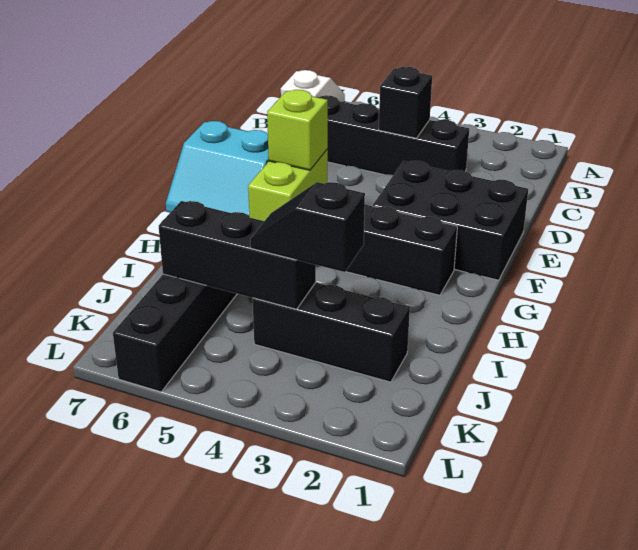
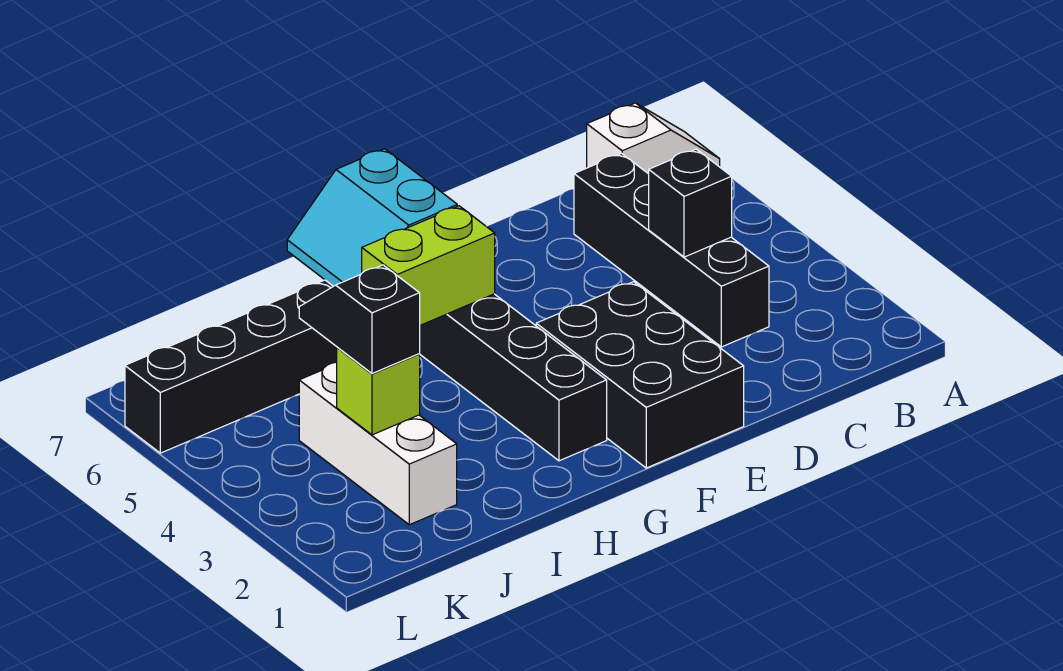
lime brick G5 level 3 -> lime brick J3 level 2
black brick J2:J4 level 1 -> white brick J2:J4 level 1
black brick J4:J6 level 2 -> none

